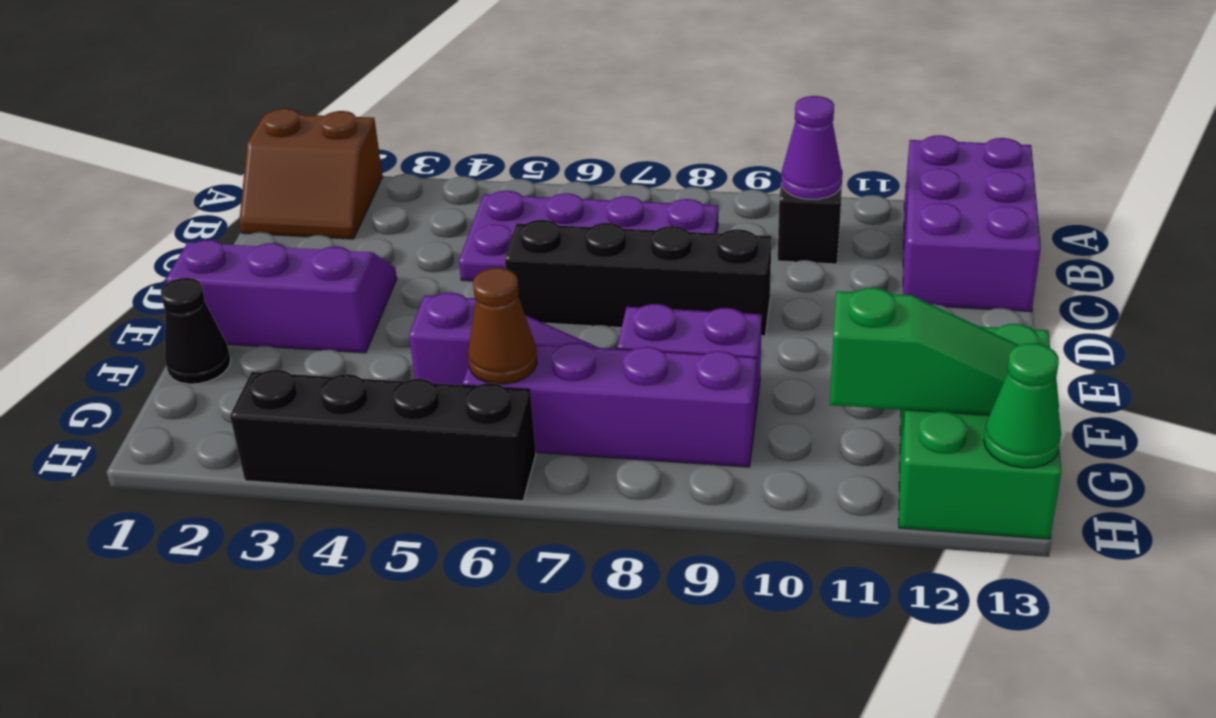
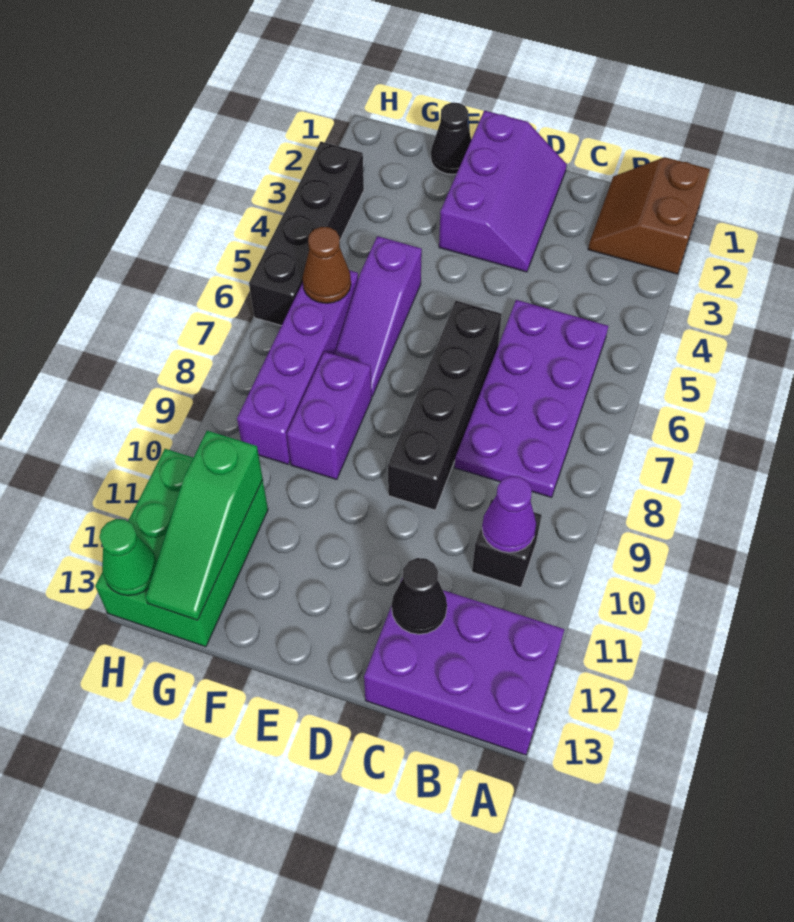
none -> black cone C12 level 2
green brick F12:H13 level 1 -> green brick G11:H13 level 1

